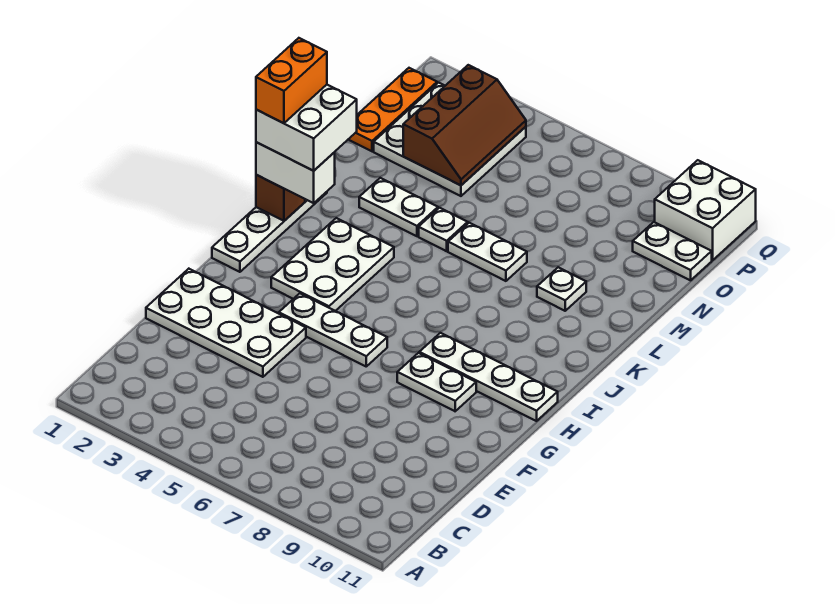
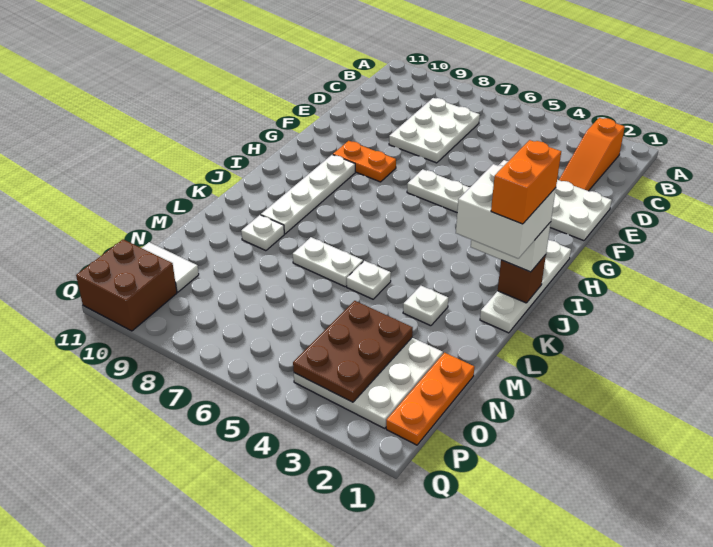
none -> orange slope B2:D2 level 1 top B
white plate G8:G9 level 1 -> orange plate G8:G9 level 1
white plate H3:J4 level 1 -> white plate C7:E8 level 1
white plate H8:H11 level 1 -> white plate H9:K9 level 1
white plate L3:L4 level 1 -> white plate L3 level 1
brown slope N3:P4 level 2 top 3 -> brown plate N3:P4 level 2
white plate O10:O11 level 1 -> white tile O10:O11 level 1
white brick P10:Q11 level 1 -> brown brick P10:Q11 level 1

